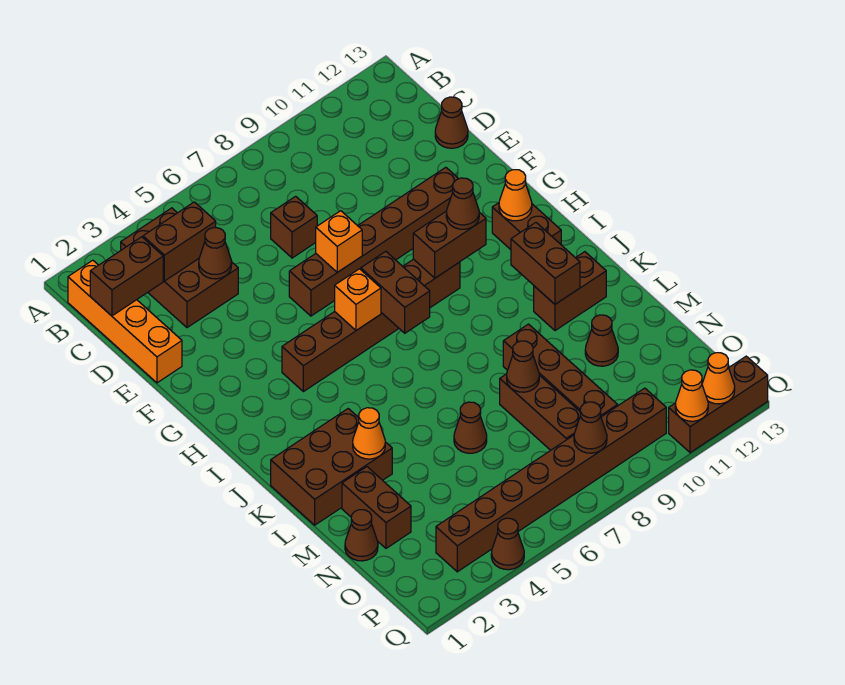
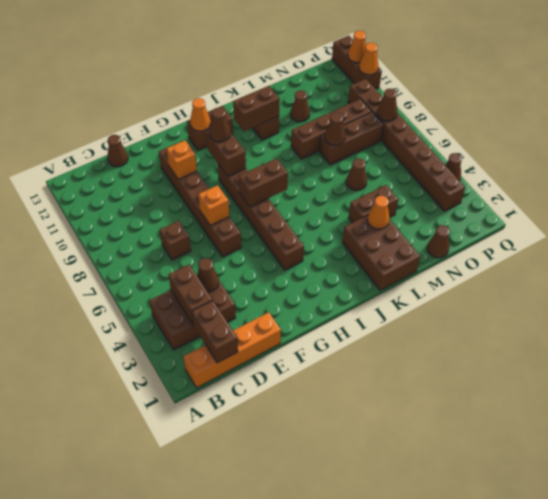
orange brick H6 level 2 -> orange brick F10 level 2
brown brick M2:N2 level 1 -> brown brick L4:M4 level 1

